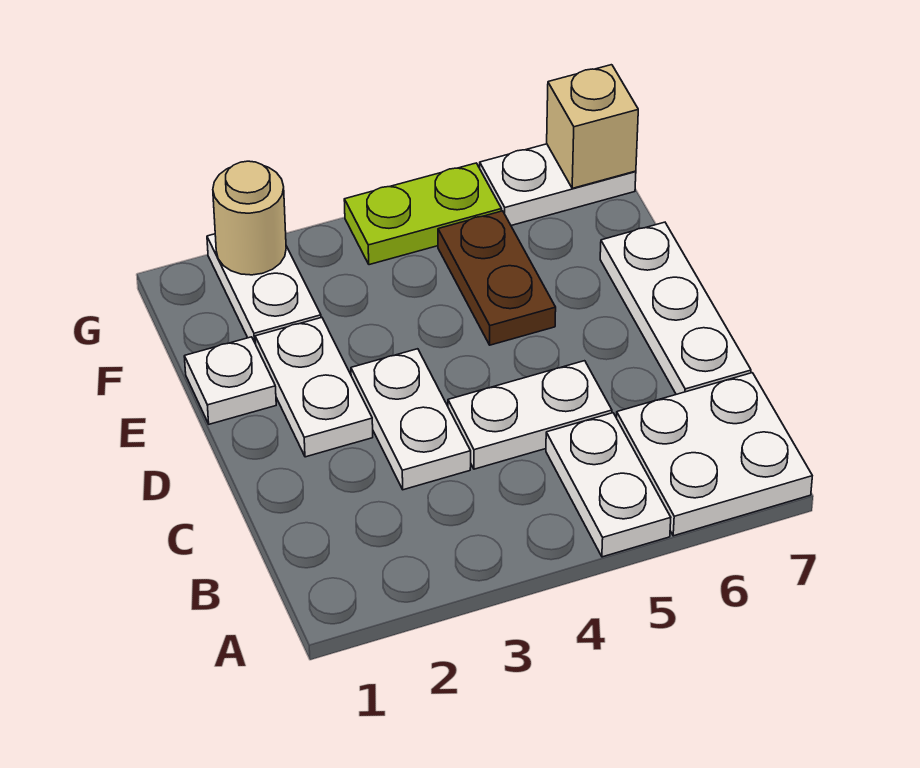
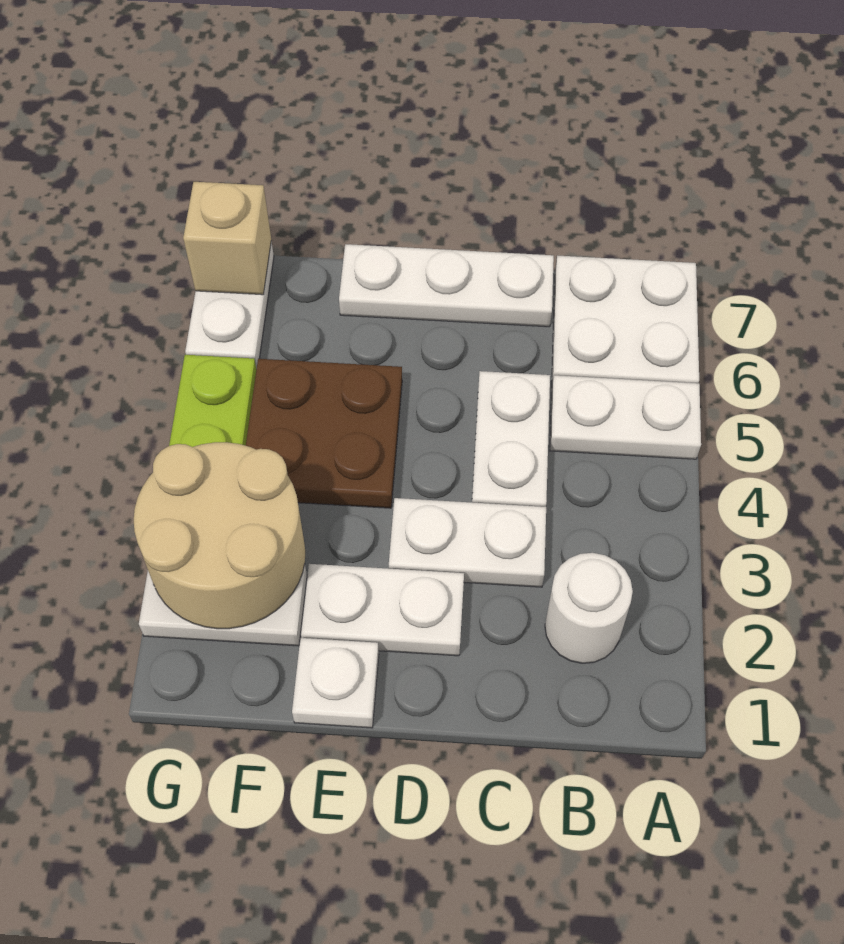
none -> white round brick B2 level 1
brown plate E5:F5 level 1 -> brown plate E4:F5 level 1
tan round brick G2 level 2 -> tan round brick F2:G3 level 2

